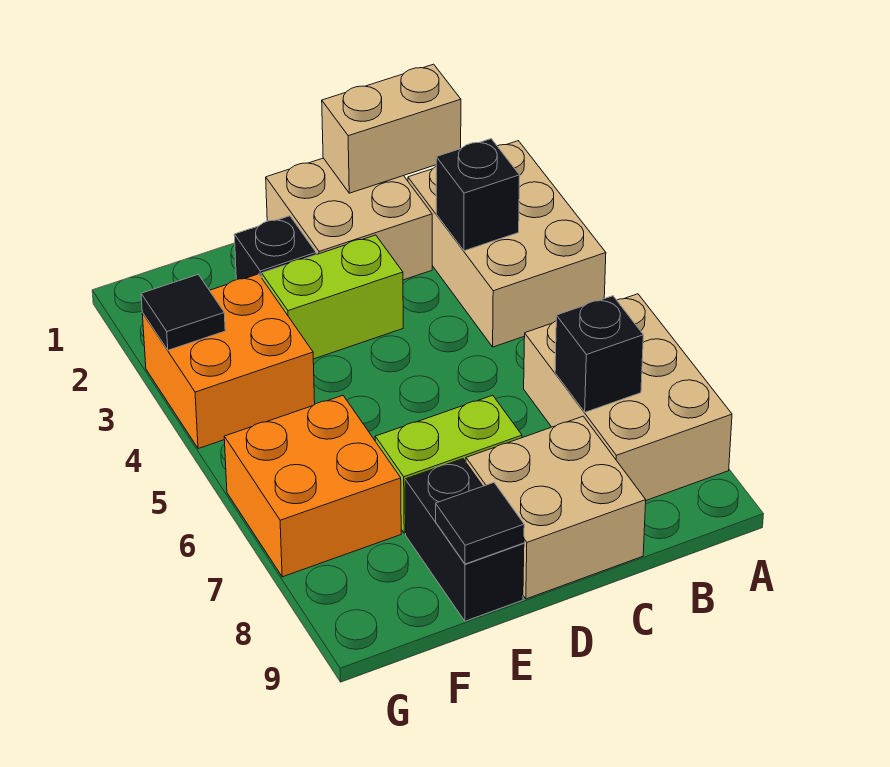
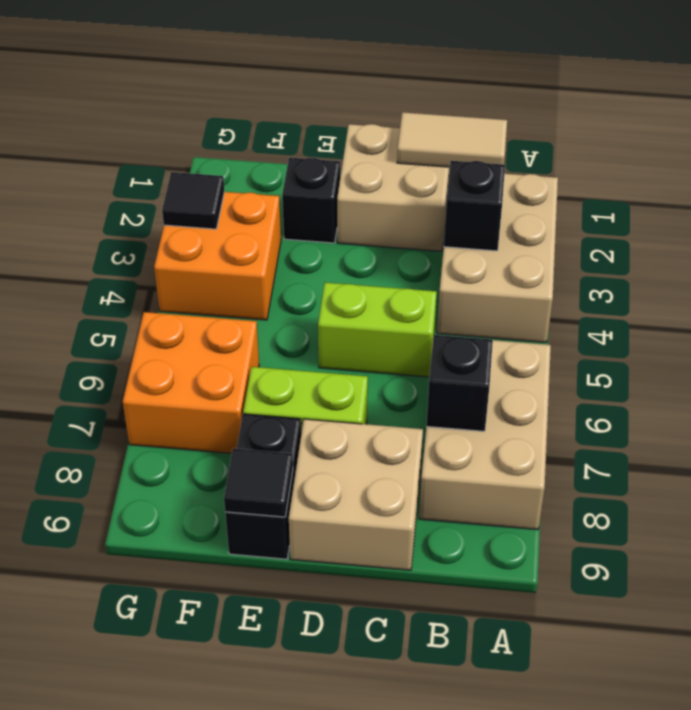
tan brick B1:C1 level 2 -> tan tile B1:C1 level 2
lime brick D3:E3 level 1 -> lime brick C5:D5 level 1

